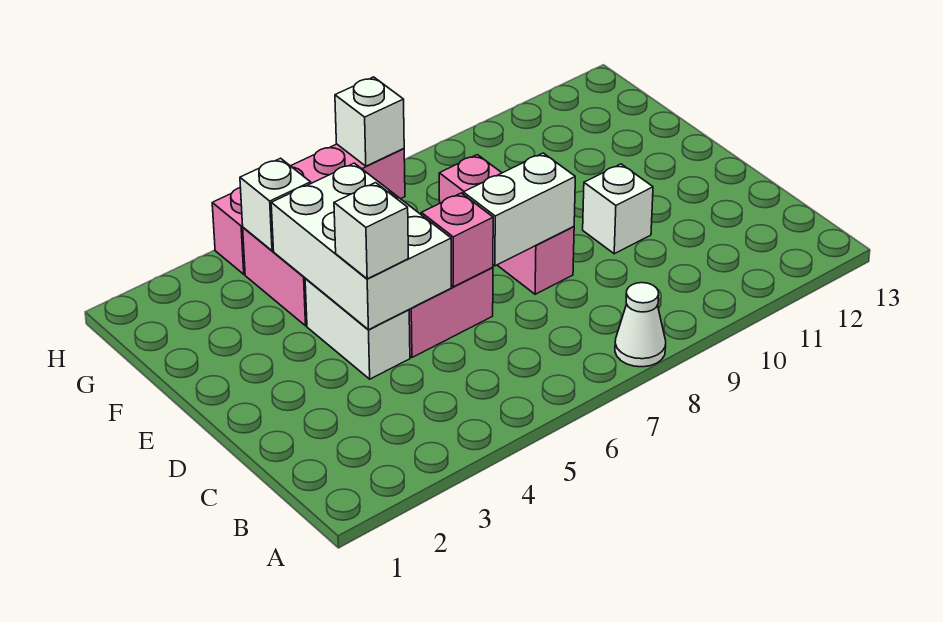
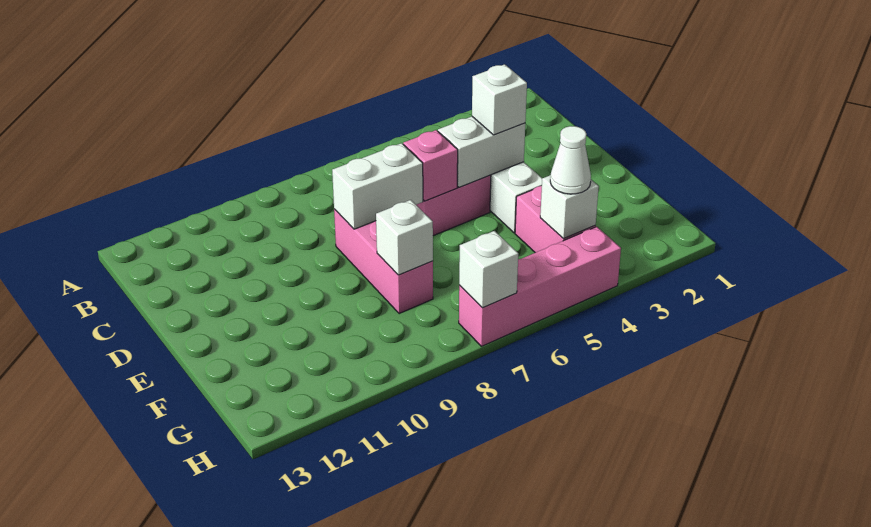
white cone A8 level 1 -> white cone G4 level 3
white brick D4:F5 level 2 -> white brick D4:D5 level 2
white brick D10 level 1 -> white brick F8 level 2

